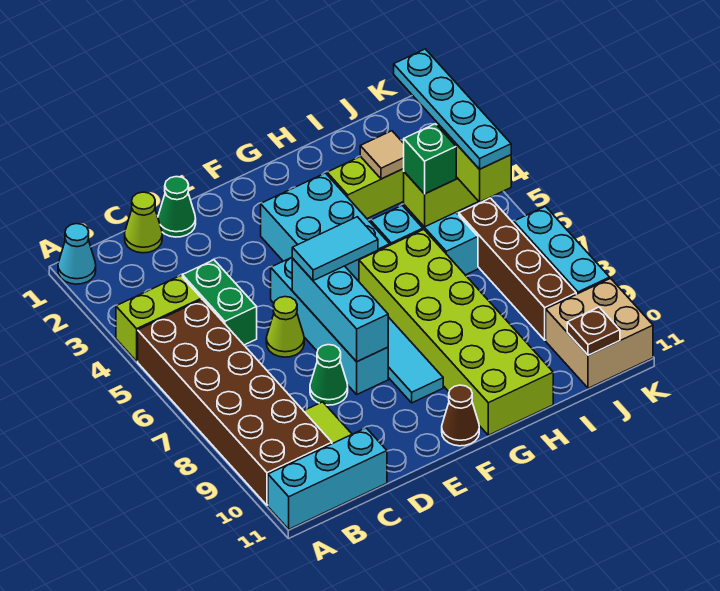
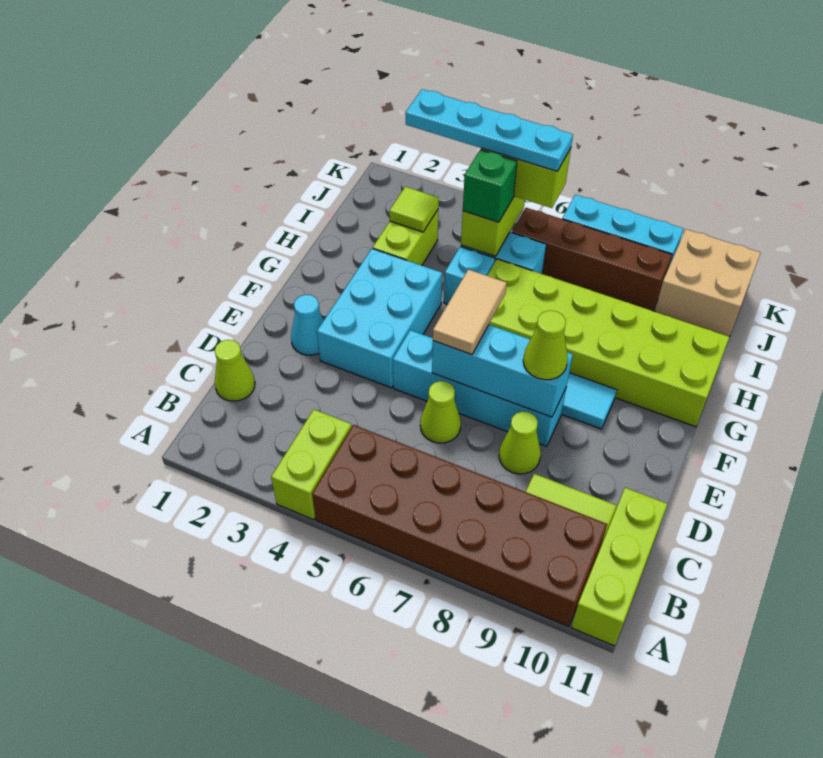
cyan cone A1 level 1 -> cyan cone E2 level 1
cyan brick A11:C11 level 1 -> lime brick A11:C11 level 1
green brick C4:C5 level 1 -> none
green cone D1 level 1 -> none
green cone D8 level 1 -> lime cone D8 level 1
cyan tile E6:F6 level 3 -> tan tile E6:F6 level 3
none -> lime cone E8 level 3
cyan brick F3:G5 level 1 -> cyan brick E3:G4 level 1
brown cone F11 level 1 -> none
tan tile I3 level 2 -> lime tile I3 level 2
brown plate J11 level 2 -> none

